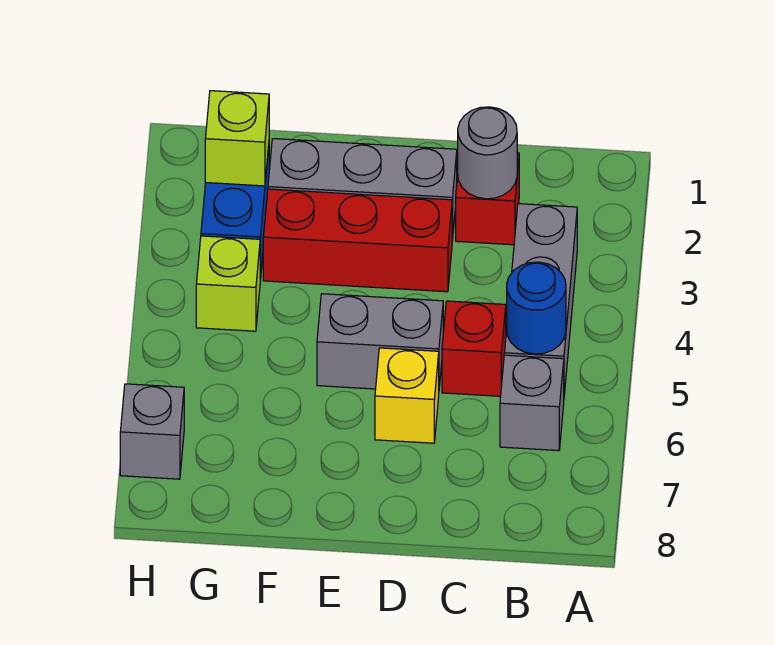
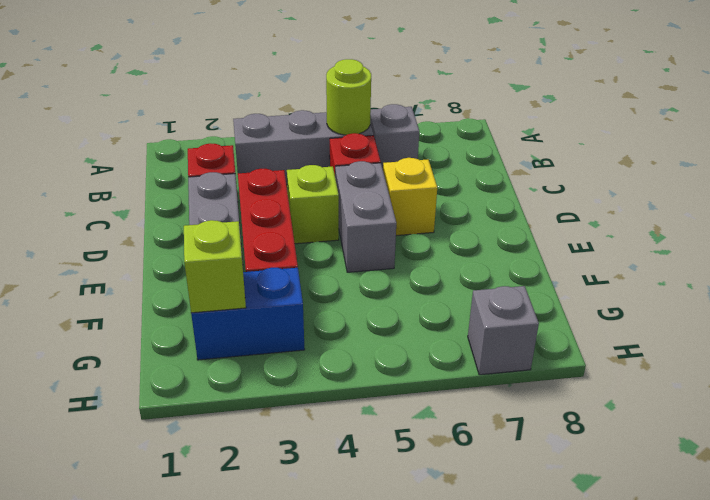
blue round brick B5 level 2 -> lime round brick B5 level 2
grey round brick C2 level 2 -> none
lime brick G4 level 1 -> lime brick D4 level 1

